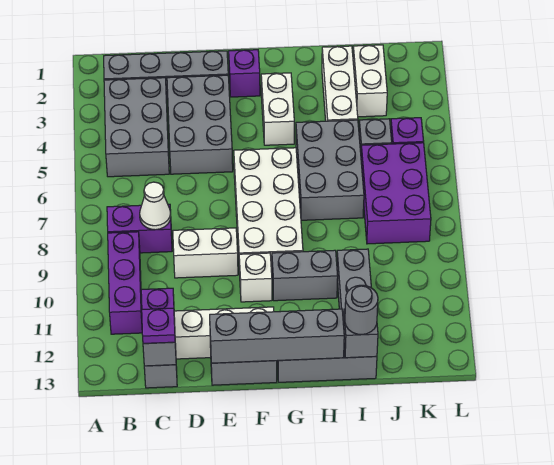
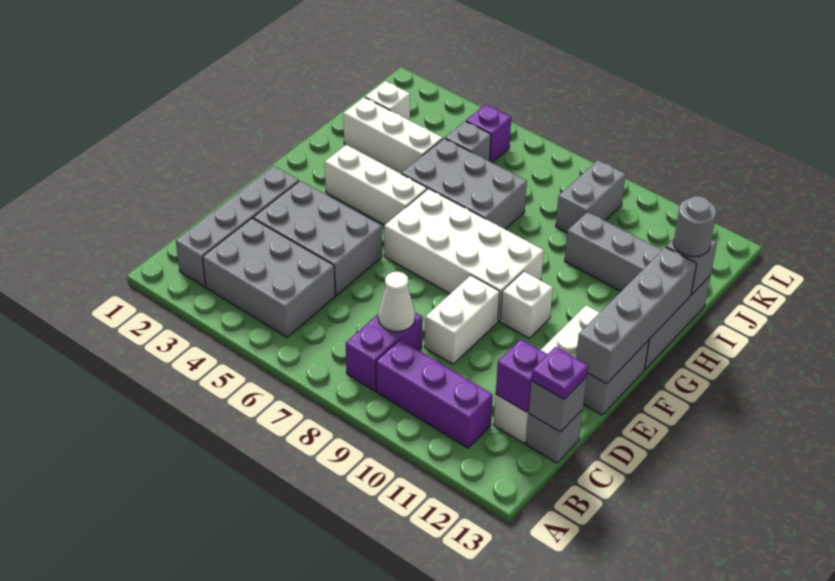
purple brick F2 level 1 -> none
white brick G3:G4 level 1 -> white brick G3:G5 level 1
grey brick G10:H10 level 1 -> grey brick J9:K9 level 1
white brick J2:J3 level 1 -> white brick J2 level 1
purple brick J6:K8 level 1 -> none

